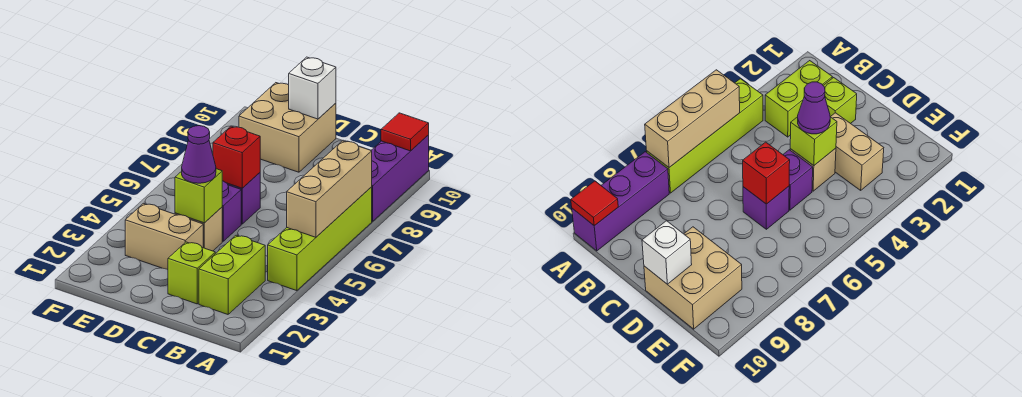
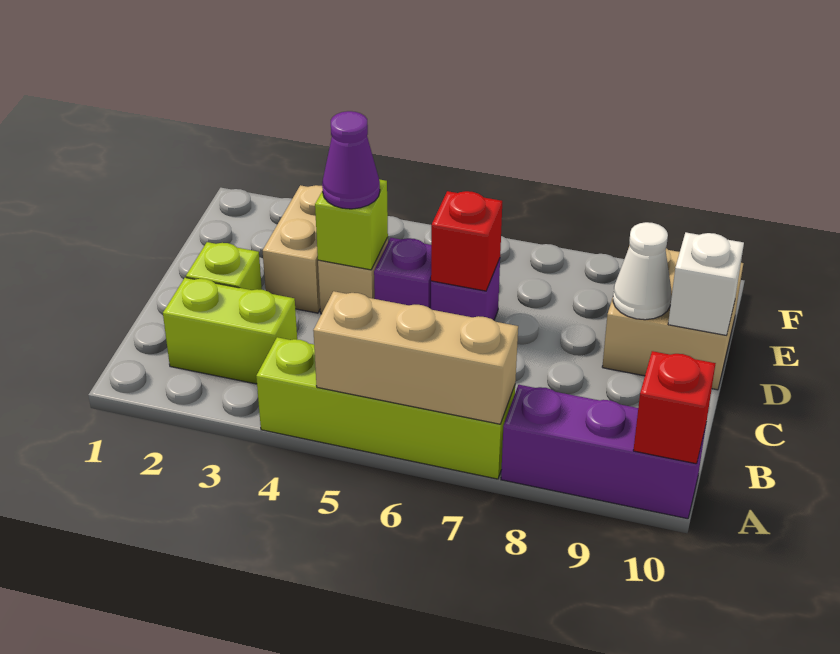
red tile A10 level 2 -> red brick A10 level 2
none -> white cone D9 level 2

